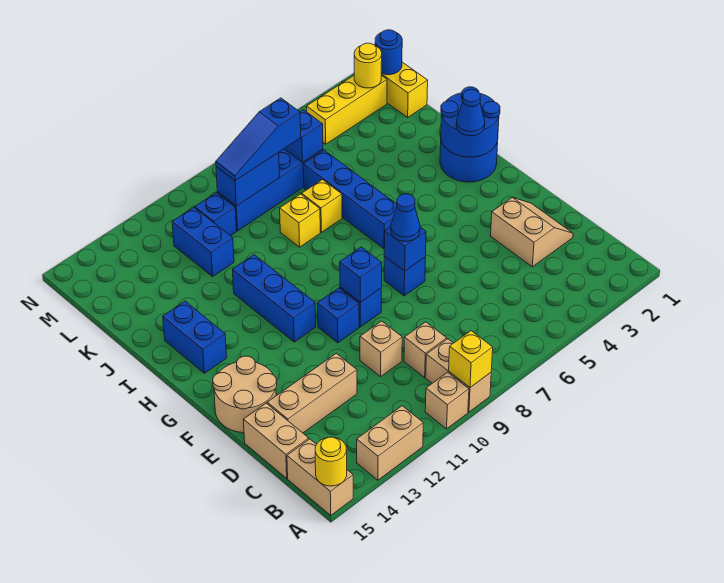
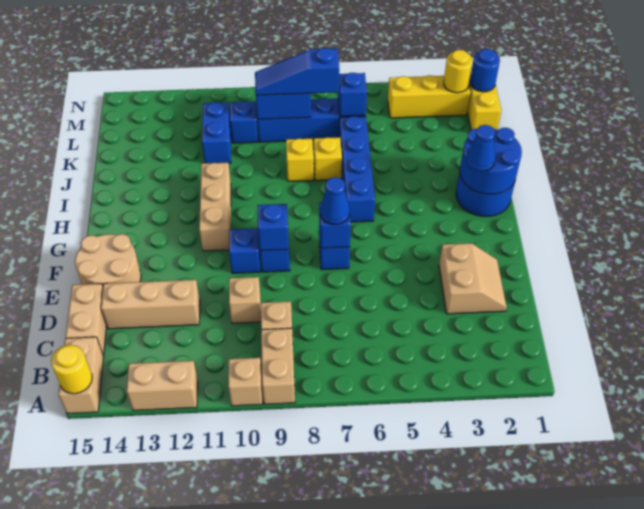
yellow brick A9 level 2 -> none
blue brick G11:I11 level 1 -> tan brick G11:I11 level 1
blue brick H14:I14 level 1 -> none

